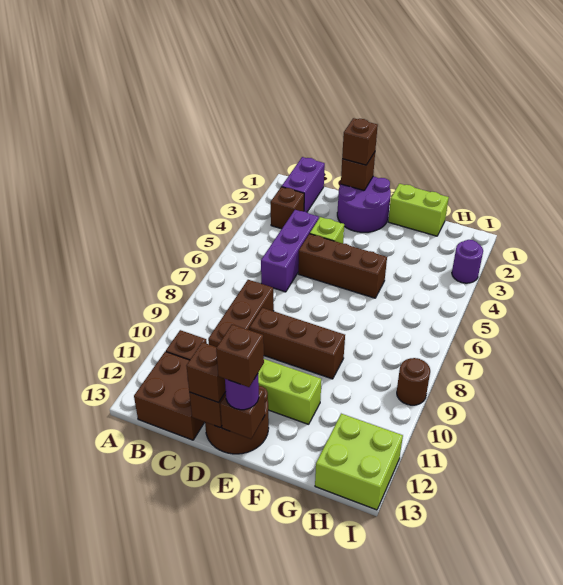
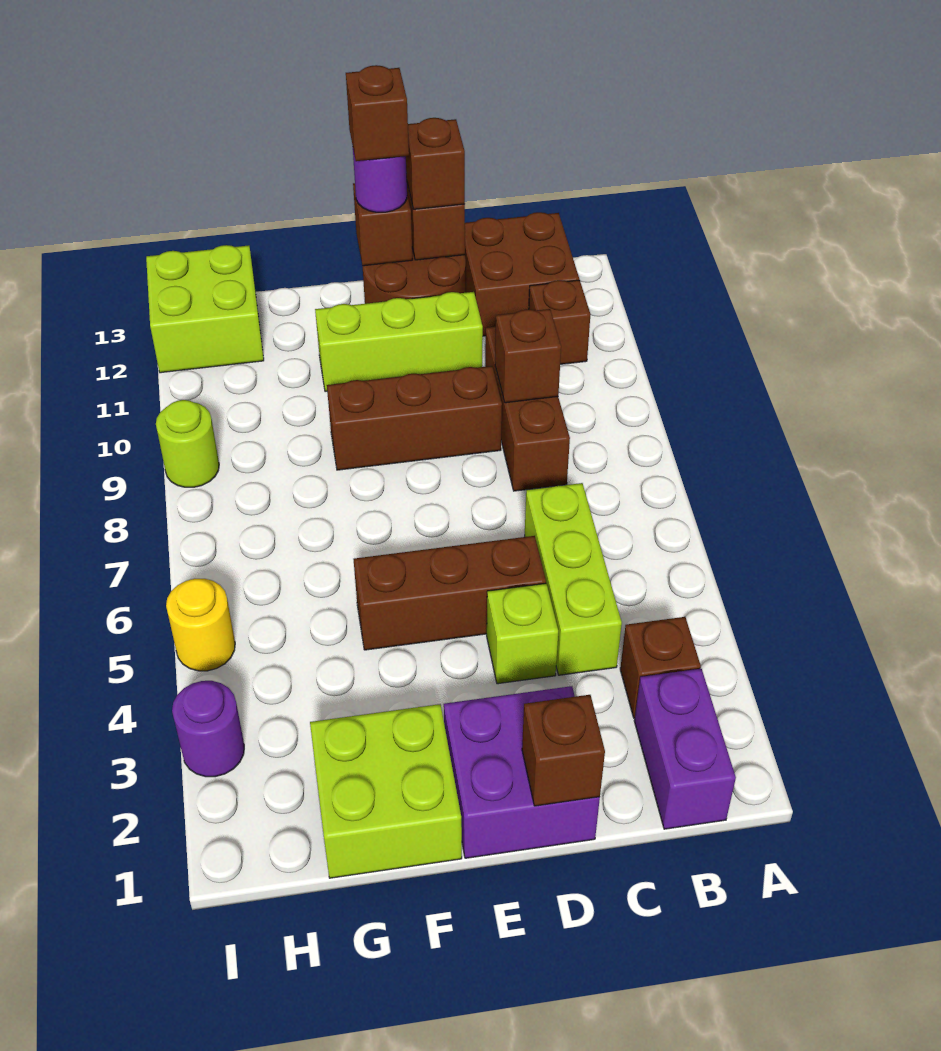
purple brick C4:C6 level 1 -> lime brick C4:C6 level 1
purple round brick D1:E2 level 1 -> purple brick D1:E2 level 1
brown brick D1 level 3 -> brown brick C9 level 2
lime brick F1:G1 level 1 -> lime brick F1:G2 level 1
none -> yellow round brick I5 level 1
brown round brick I9 level 1 -> lime round brick I9 level 1

